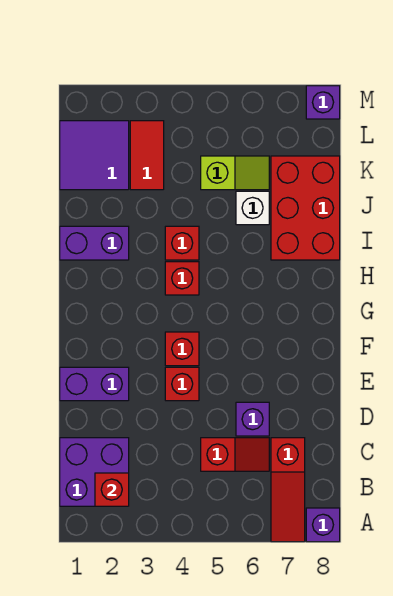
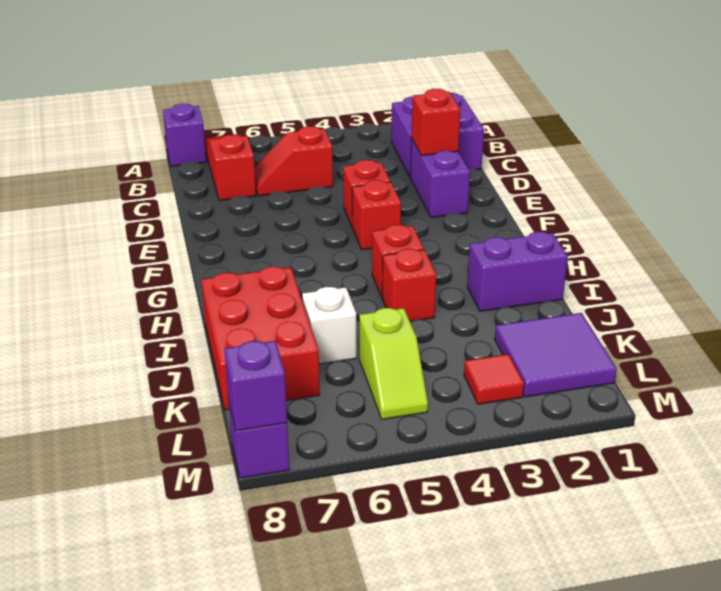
red brick B2 level 2 -> red brick D2 level 2
purple brick D6 level 1 -> purple brick M8 level 2
purple brick E1:E2 level 1 -> purple brick D2:E2 level 1
red tile K3:L3 level 1 -> red tile L3 level 1
lime slope K5:K6 level 1 top 5 -> lime slope K5:L5 level 1 top K

